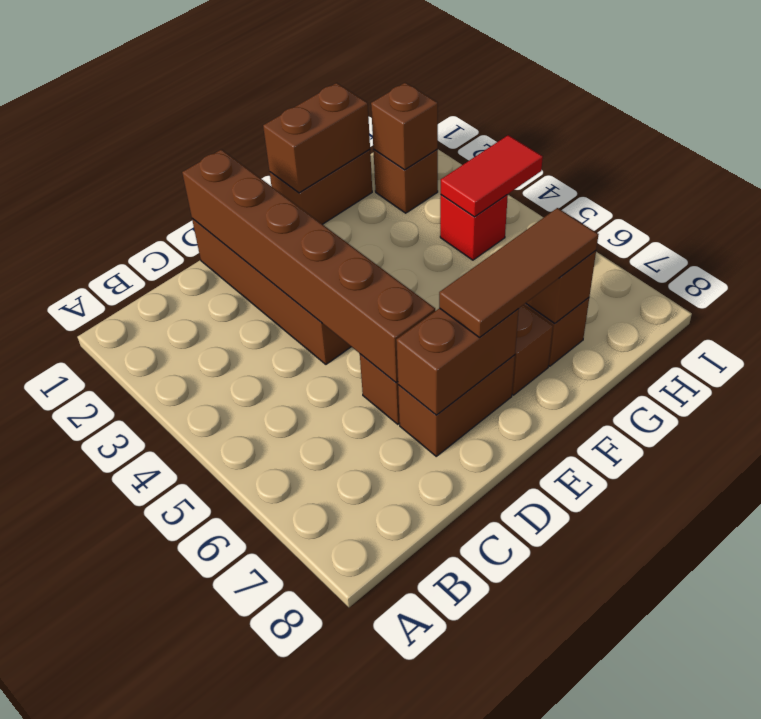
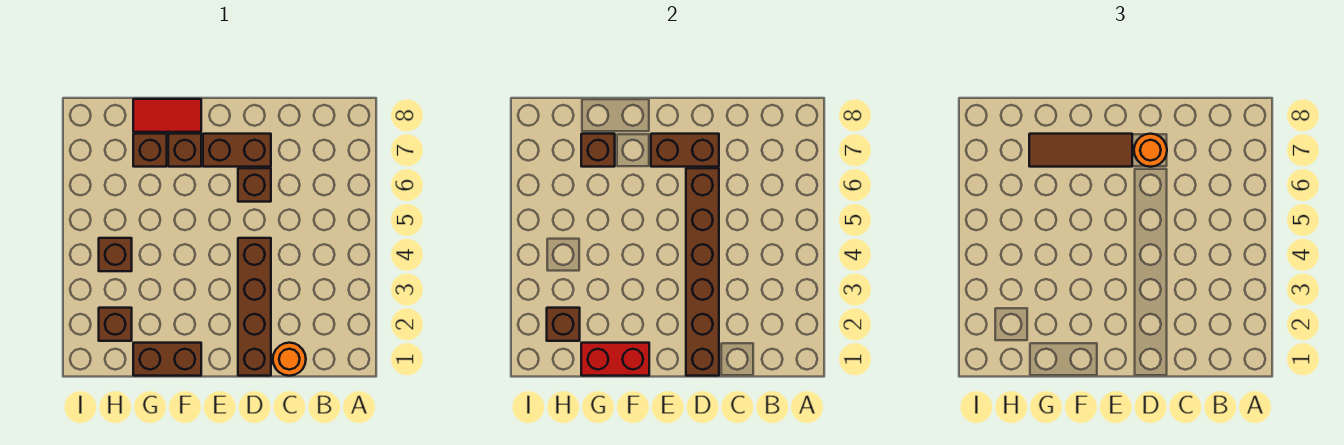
none -> orange round brick C1 level 1
none -> orange round brick D7 level 3
brown brick F1:G1 level 2 -> red brick F1:G1 level 2
red brick H4 level 1 -> brown brick H4 level 1
red tile H4:I4 level 2 -> red tile F8:G8 level 1

